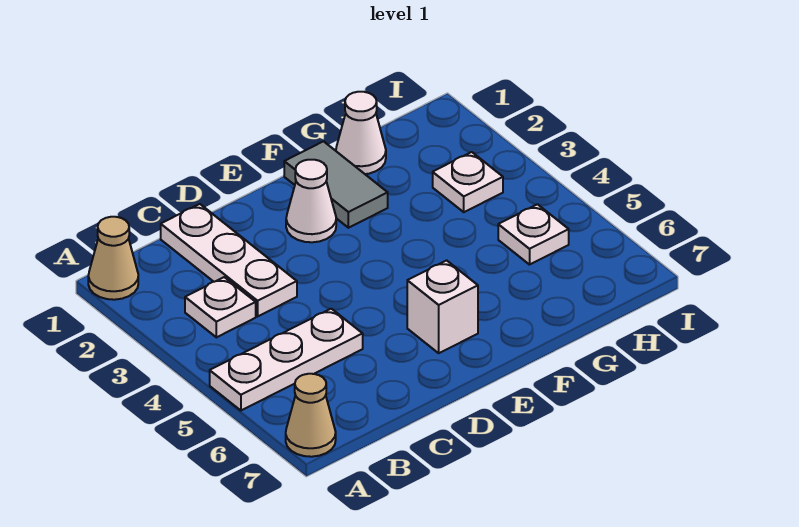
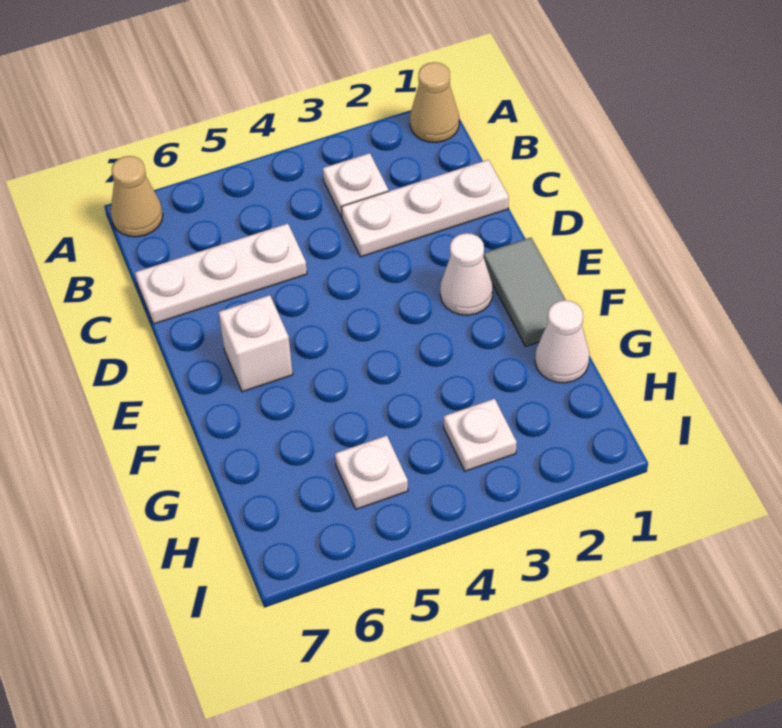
white plate A5:C5 level 1 -> white plate C5:C7 level 1
grey tile F1:F2 level 1 -> grey tile E1:F1 level 1

